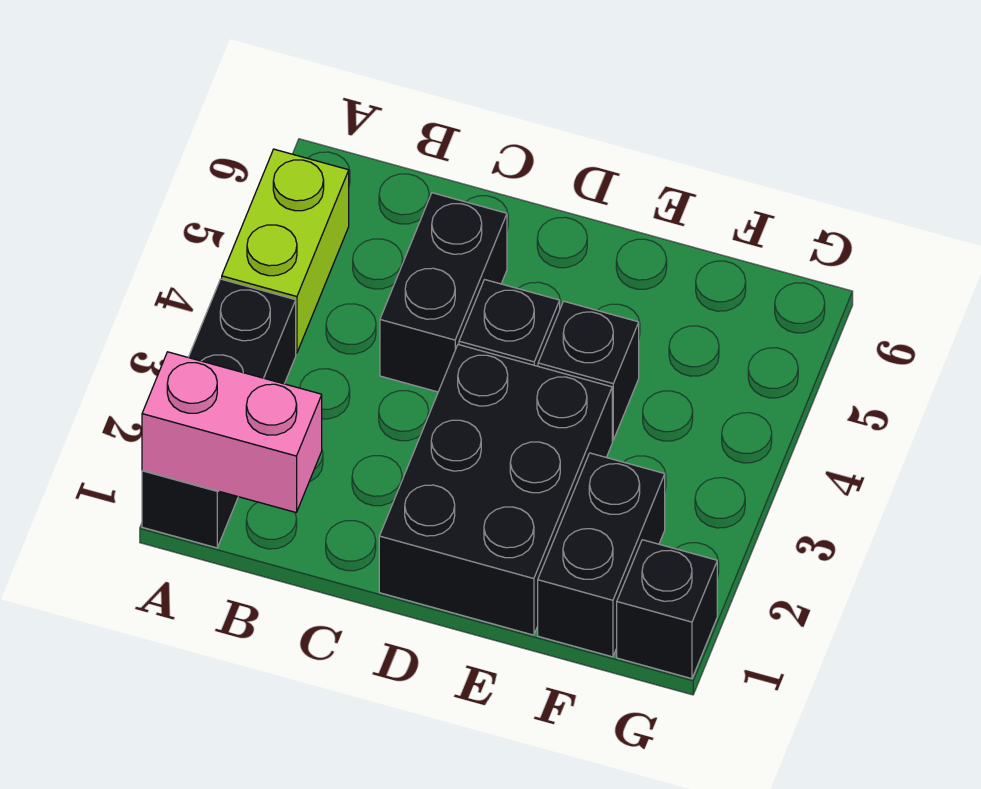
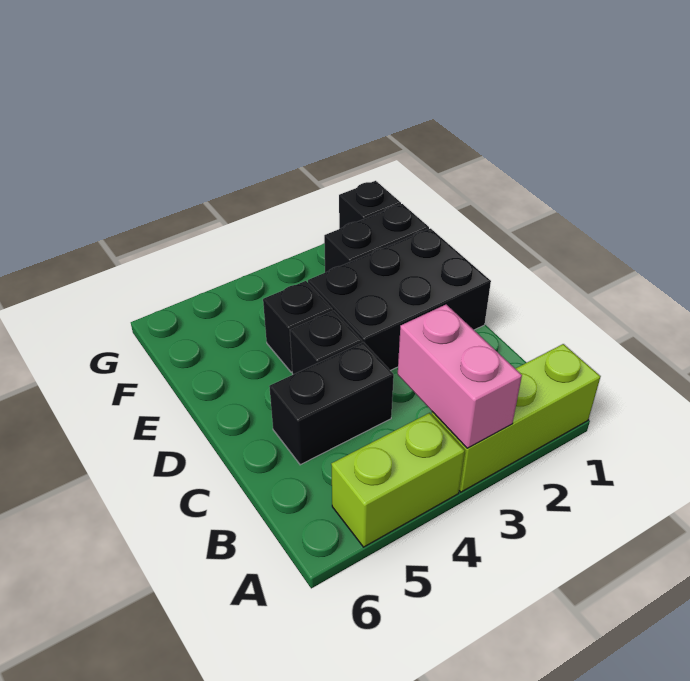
black brick A1:A3 level 1 -> lime brick A1:A3 level 1
pink brick A1:B1 level 2 -> pink brick A3:B3 level 2

